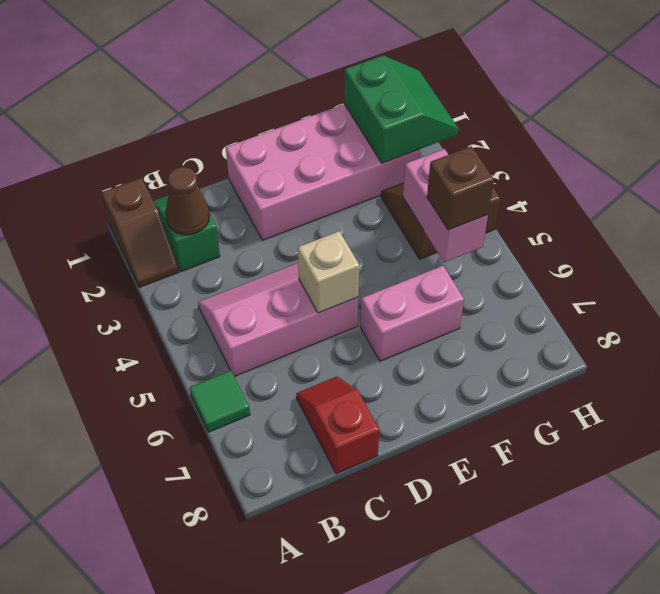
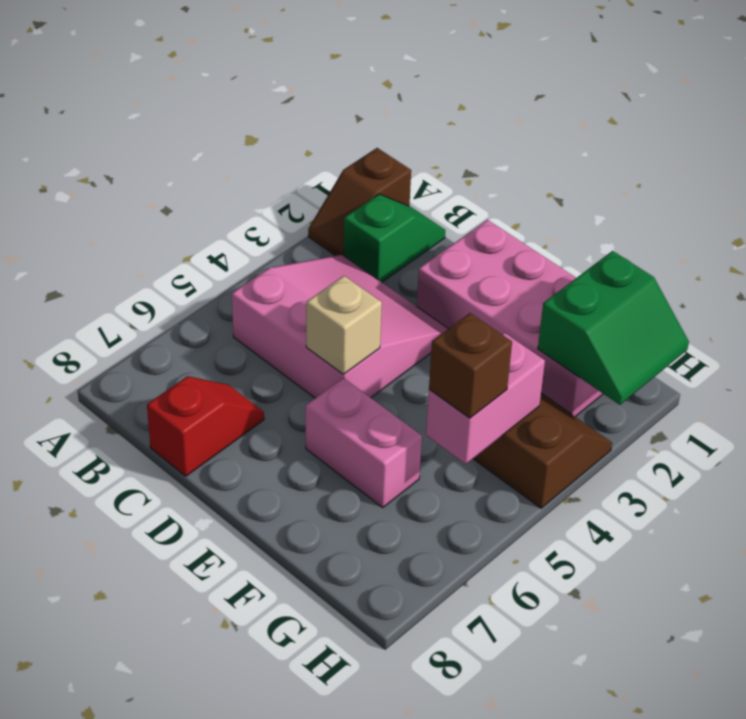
green tile A6 level 1 -> none
brown cone B2 level 2 -> none
pink slope B4:D5 level 1 top 5 -> pink slope B3:D5 level 1 top 5

